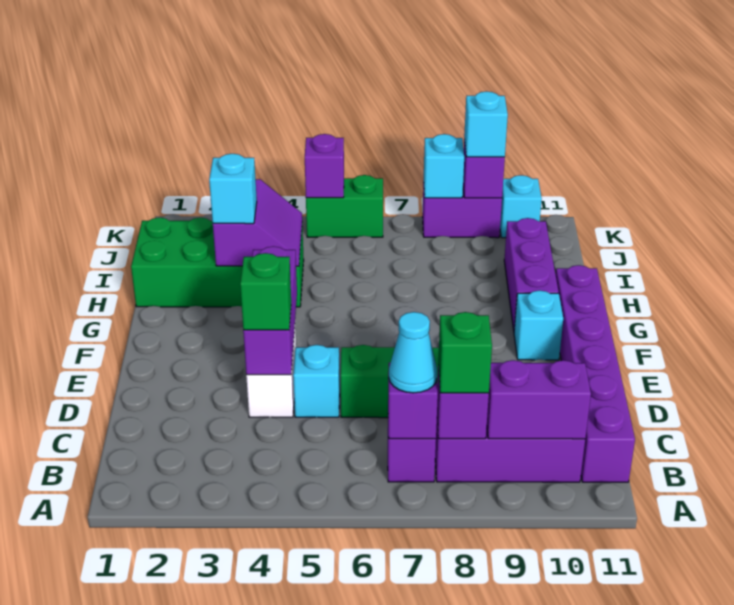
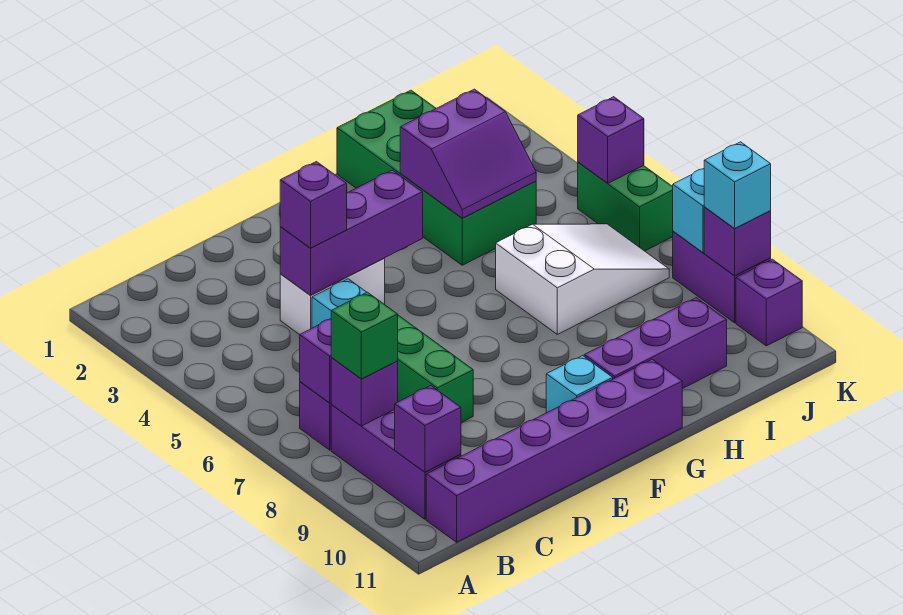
cyan cone B7 level 3 -> none
purple brick B9:B10 level 2 -> purple brick B10 level 2
green brick D4 level 3 -> purple brick D4 level 3
cyan brick H3 level 3 -> none
none -> white slope H6:J7 level 1 top H
cyan brick K10 level 1 -> purple brick K10 level 1

